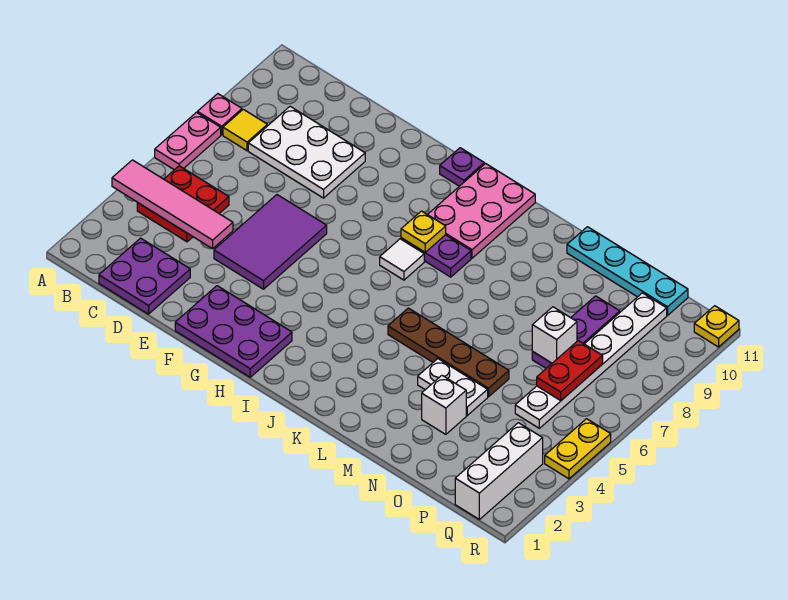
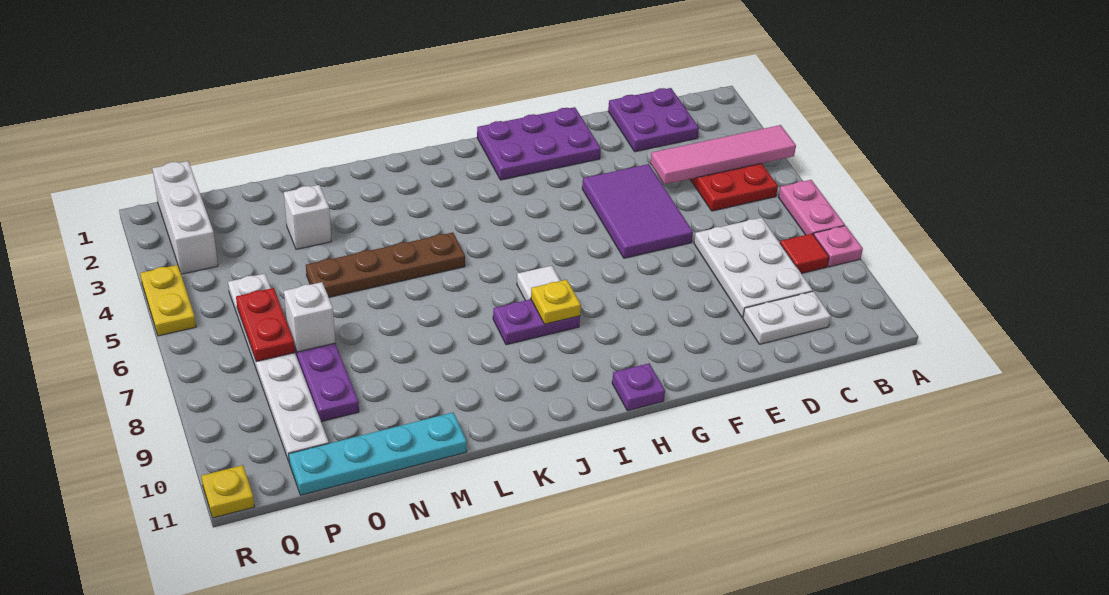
yellow tile B8 level 1 -> red tile B8 level 1
white plate C8:E9 level 1 -> white plate C7:D9 level 1
pink plate I9:J11 level 1 -> none
white plate M4:N4 level 1 -> white plate C10:D10 level 1

